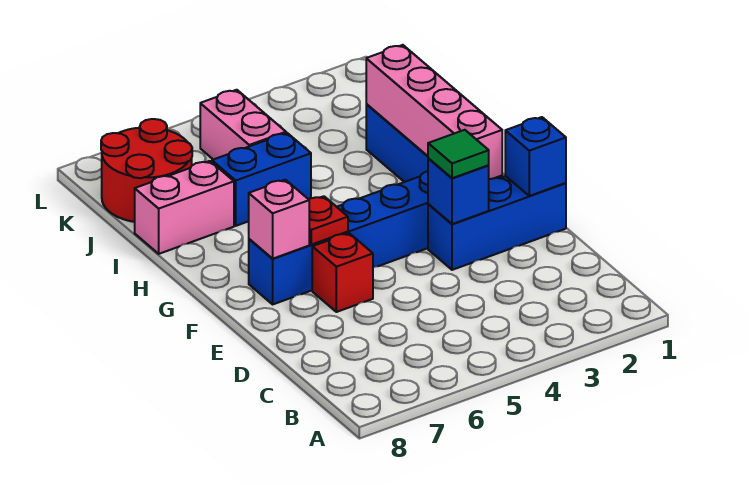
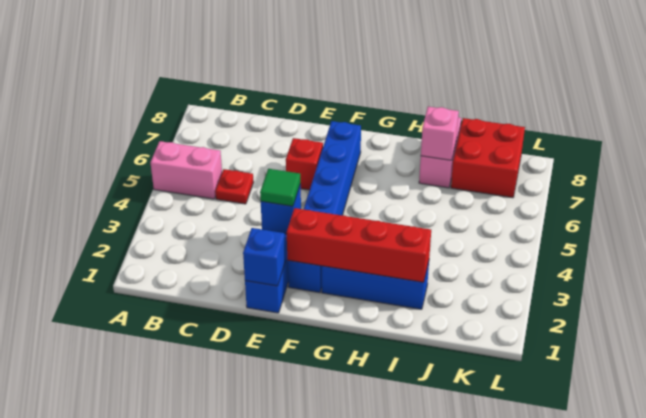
pink brick F2:I2 level 2 -> red brick F2:I2 level 2
red plate F6 level 2 -> red plate C5 level 1
pink brick F7 level 2 -> pink brick I7 level 2
blue brick I5:I6 level 1 -> none
pink brick J5:K5 level 1 -> pink brick A5:B5 level 1
red round brick J7:K8 level 1 -> red brick J7:K8 level 1

